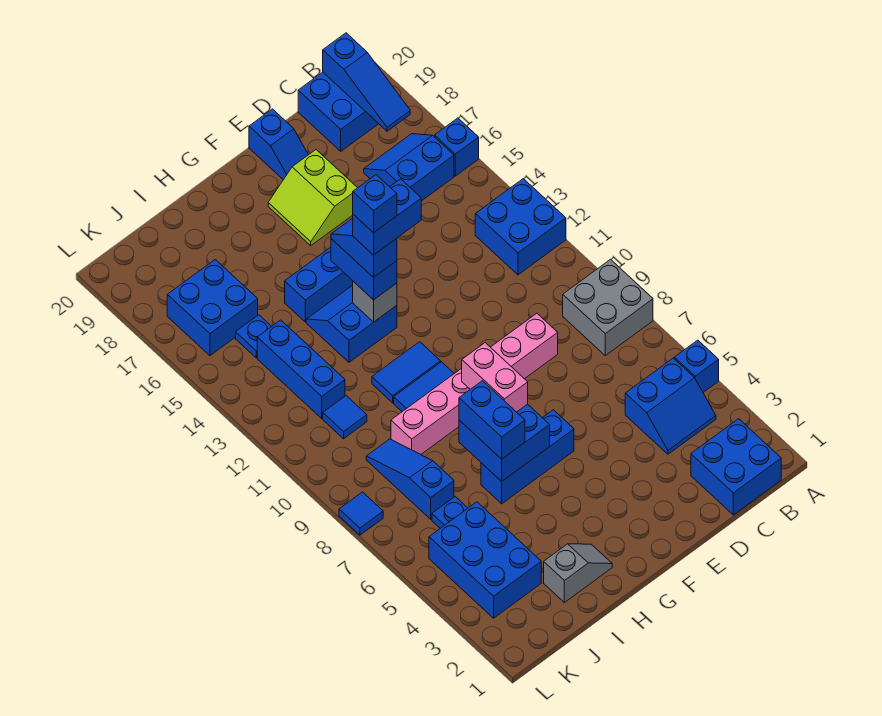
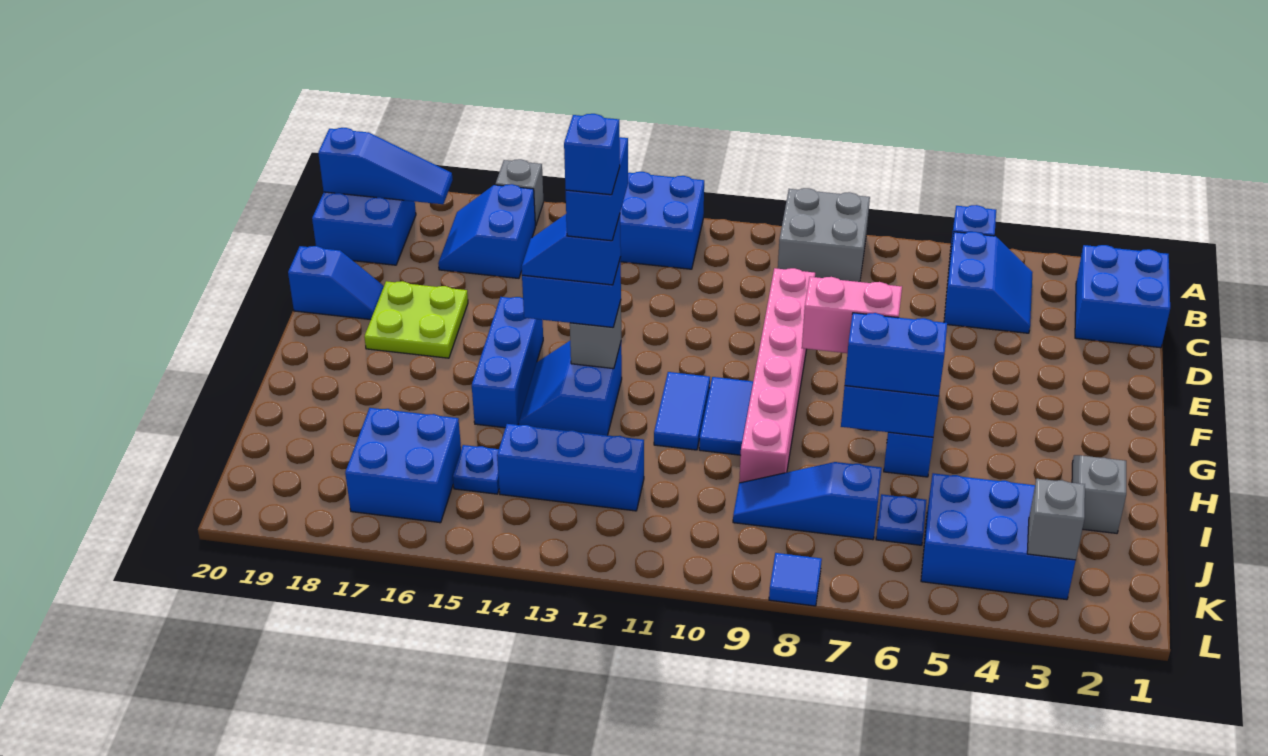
blue brick A16 level 1 -> grey brick A16 level 1
lime slope E17:F18 level 1 top E -> lime plate E17:F18 level 1
blue tile J11 level 1 -> none
none -> grey brick K3 level 2

